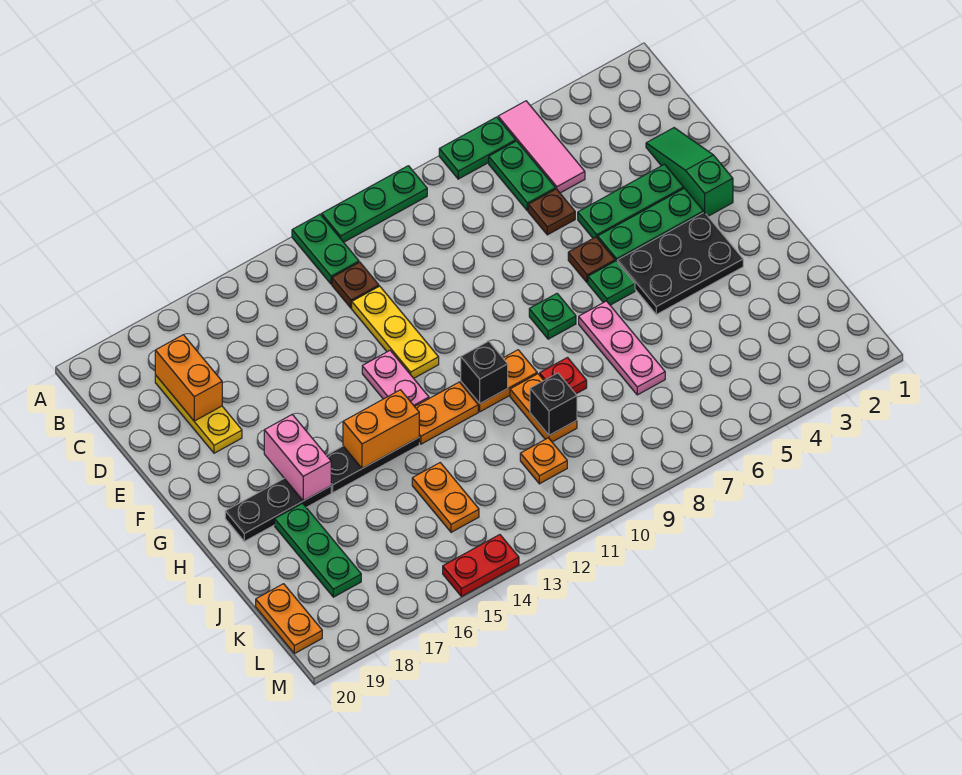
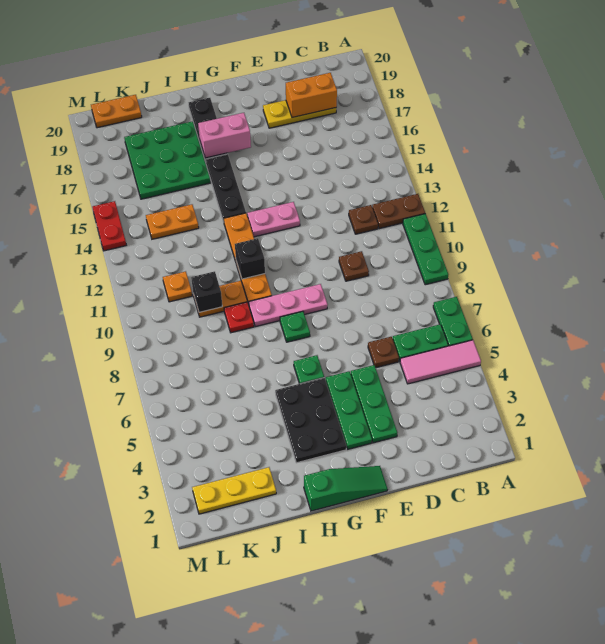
green plate A12:B12 level 1 -> brown plate A12:B12 level 1
green slope D2:F2 level 1 top F -> green slope F1:H1 level 1 top H
yellow plate D12:F12 level 1 -> yellow plate J2:L2 level 1
brown plate F6 level 1 -> brown plate D10 level 1
pink plate H7:J7 level 1 -> pink plate F9:H9 level 1
orange brick H14:H15 level 2 -> none
green plate I18:K18 level 1 -> green plate I16:K18 level 1

